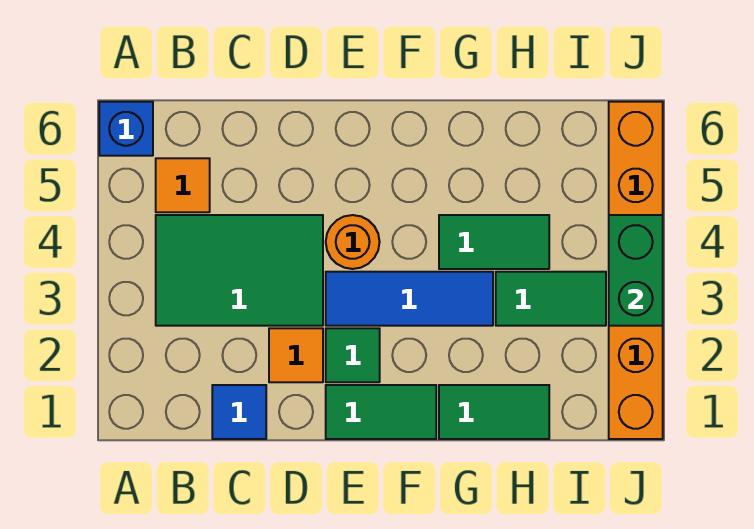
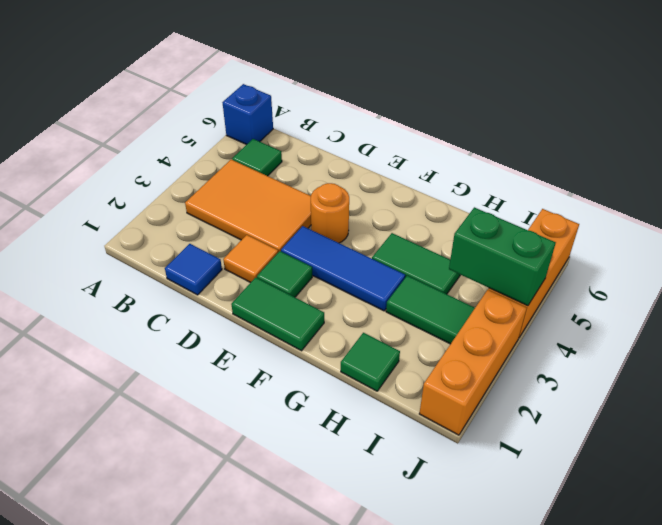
green tile B3:D4 level 1 -> orange tile B3:D4 level 1
orange tile B5 level 1 -> green tile B5 level 1
green tile G1:H1 level 1 -> green tile H1 level 1
green brick J3:J4 level 2 -> green brick I4:J4 level 2

